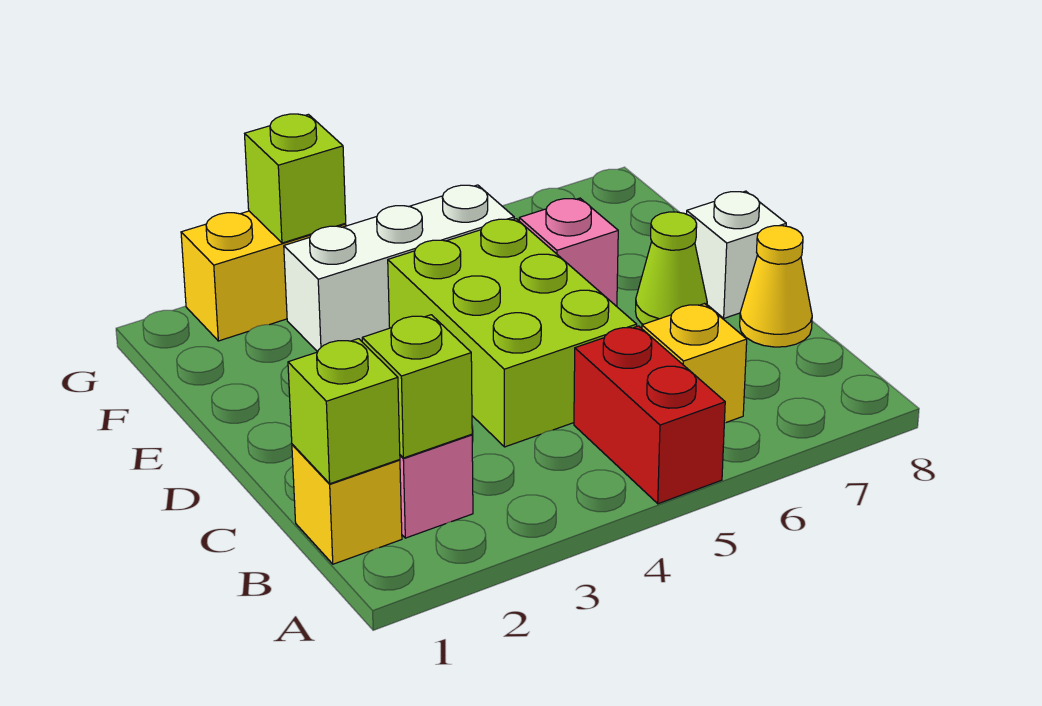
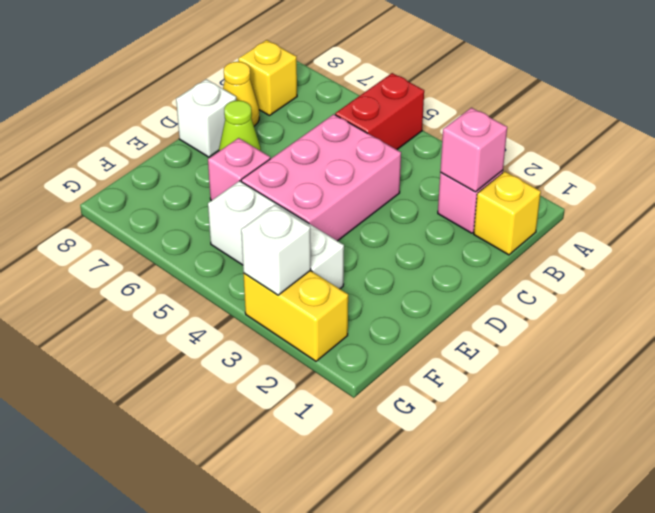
lime brick B1 level 2 -> none
lime brick B2 level 2 -> pink brick B2 level 2
yellow brick B6 level 1 -> yellow brick B8 level 1
lime brick C4:E5 level 1 -> pink brick C4:E5 level 1
lime brick G3 level 2 -> white brick G3 level 2

